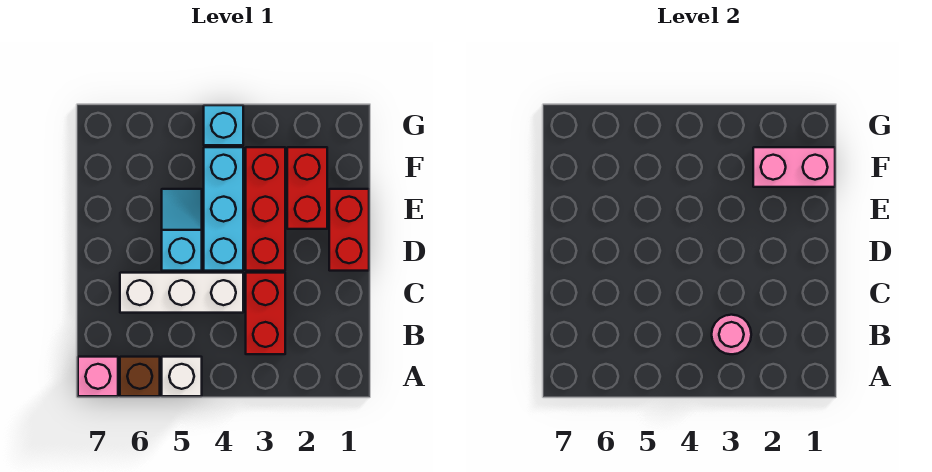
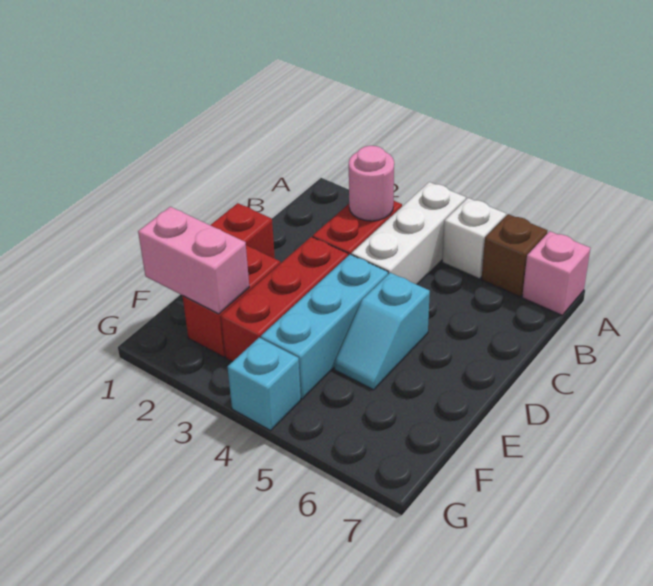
white brick C4:C6 level 1 -> white brick A4:C4 level 1

